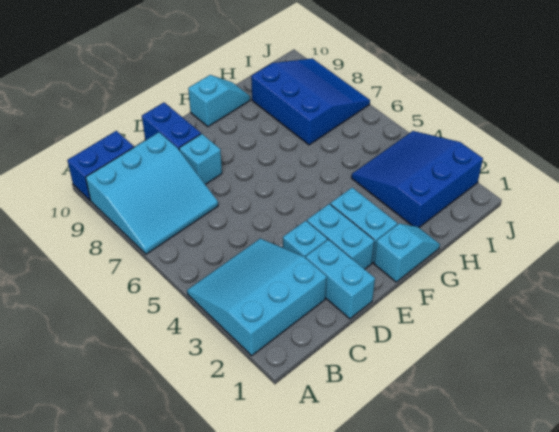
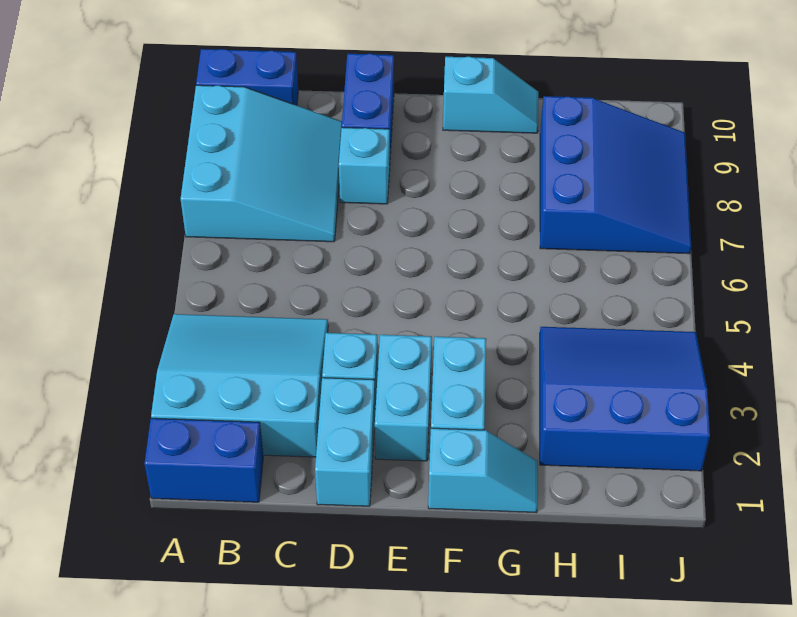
none -> blue brick A1:B1 level 1
cyan slope A7:C9 level 1 top 9 -> cyan slope A7:C9 level 1 top A

